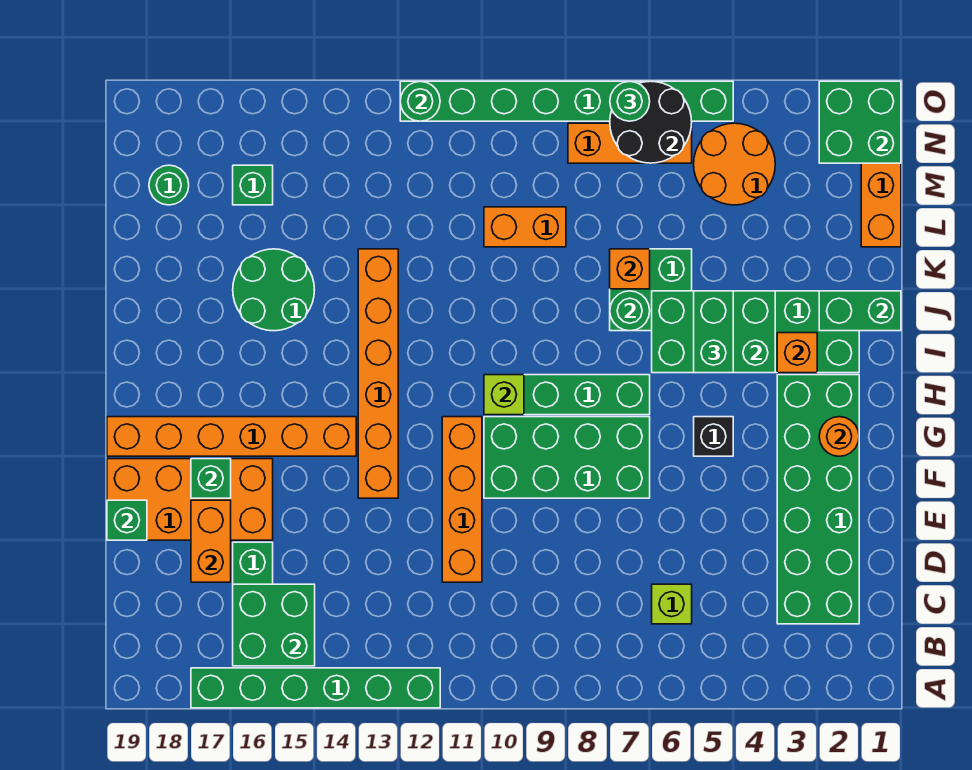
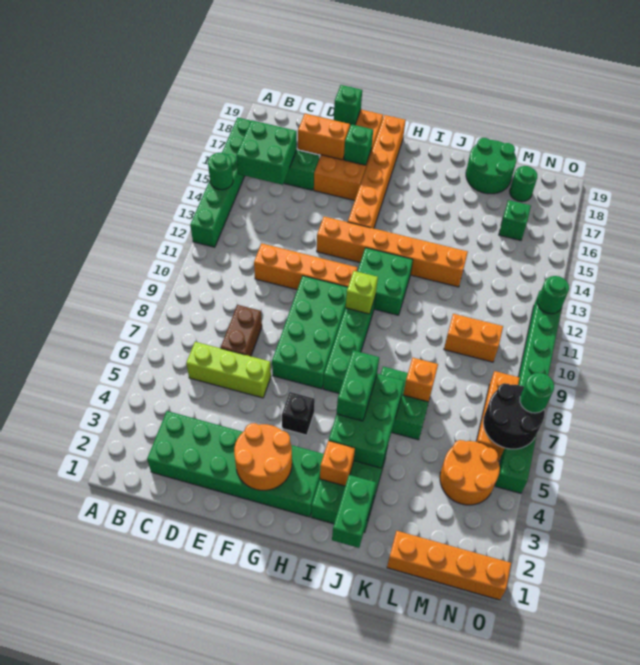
lime brick C6 level 1 -> lime brick C6:E6 level 1
none -> brown brick D7:D8 level 1
orange round brick G2 level 2 -> orange round brick F2:G3 level 2
green brick I5:J5 level 3 -> green brick I5:I6 level 3
green round brick J7 level 2 -> green round brick A14 level 2
green round brick J15:K16 level 1 -> green round brick K18:L19 level 1
orange brick L9:L10 level 1 -> orange brick L10:M10 level 1
green brick N1:O2 level 2 -> green brick H11:I12 level 1

